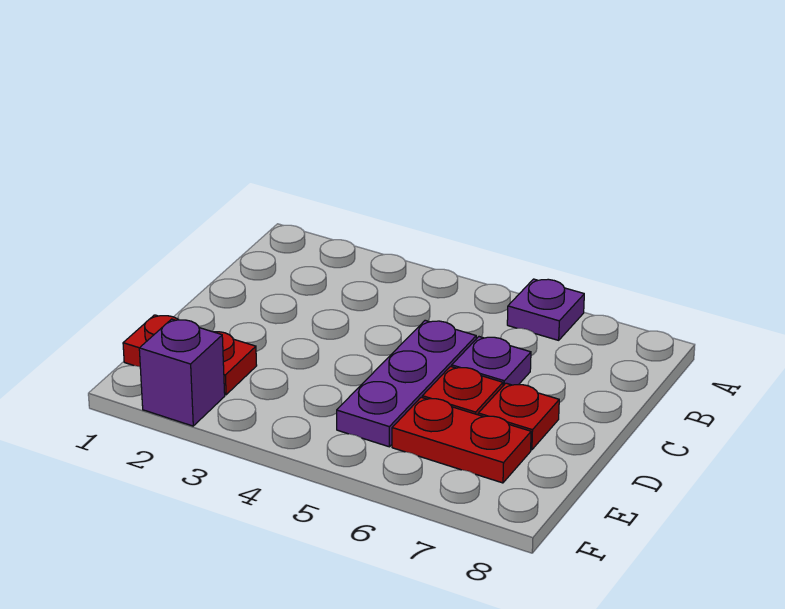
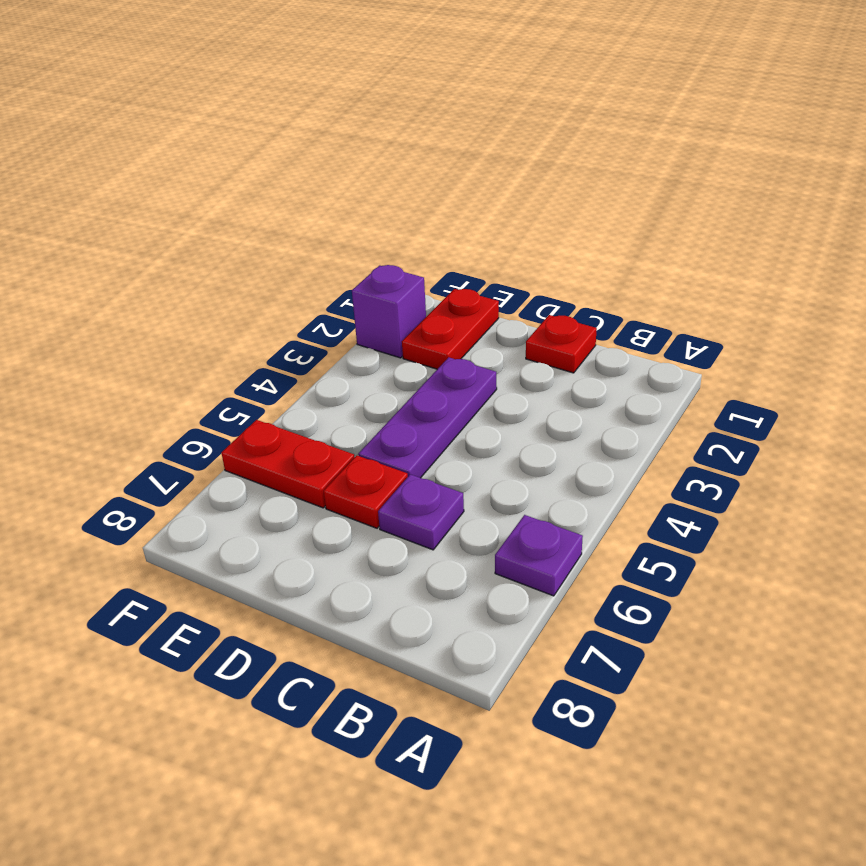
purple plate C5:E5 level 1 -> purple plate D3:D5 level 1
red plate D7 level 1 -> red plate C1 level 1
red plate E6:E7 level 1 -> red plate E6:F6 level 1

